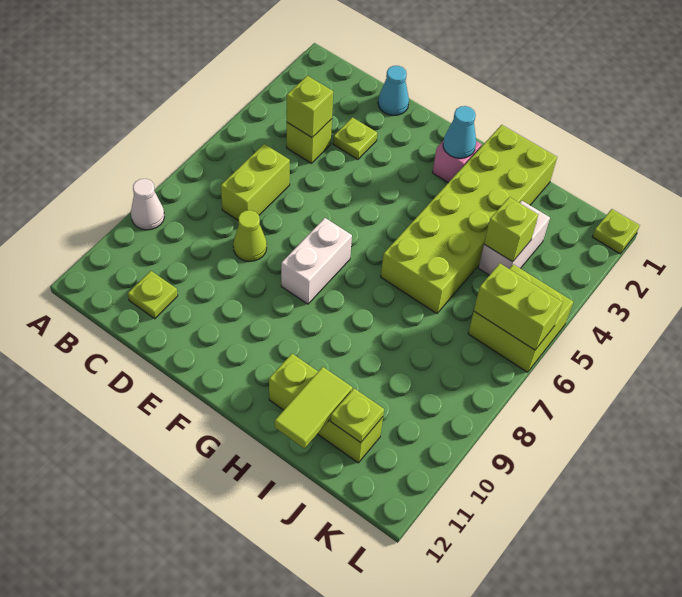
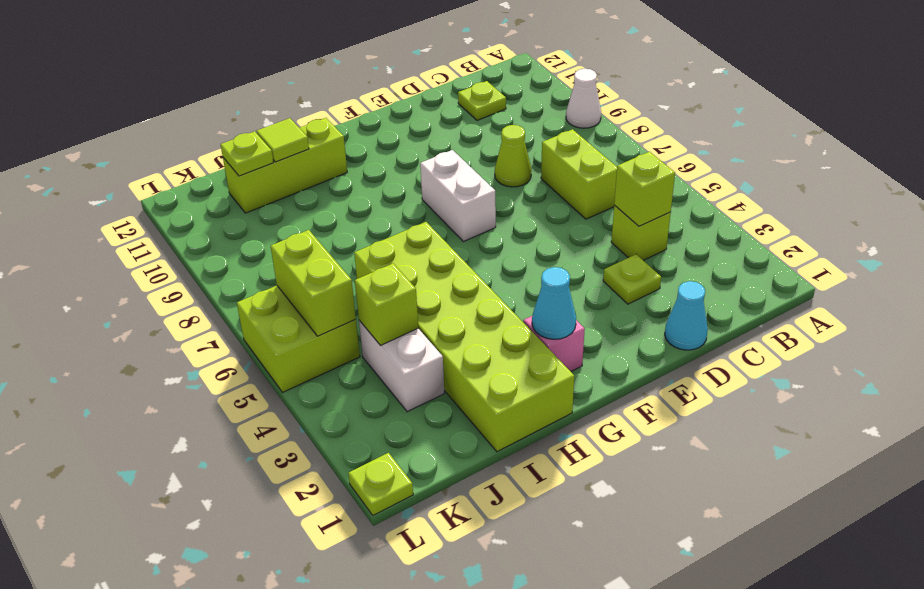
lime tile I11:I12 level 2 -> lime tile I11 level 2
lime brick K6:L6 level 2 -> lime brick K5:K6 level 2

